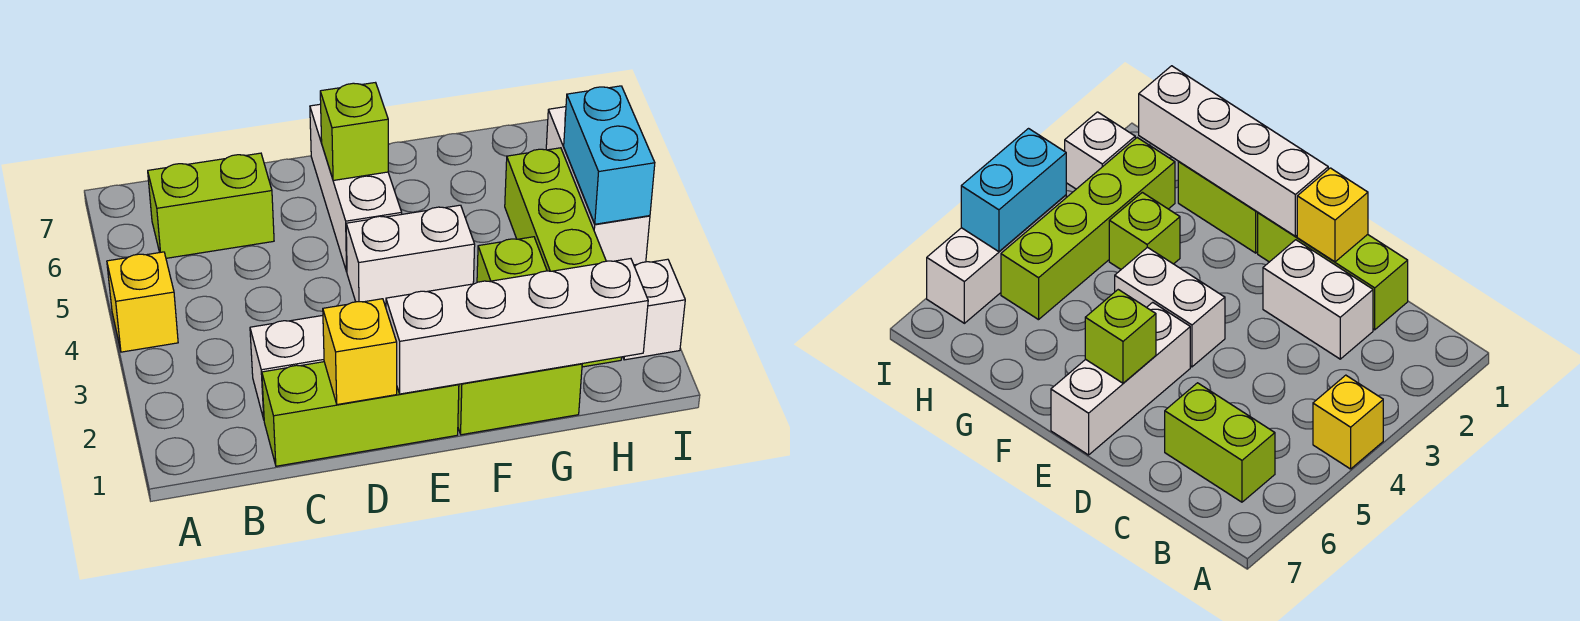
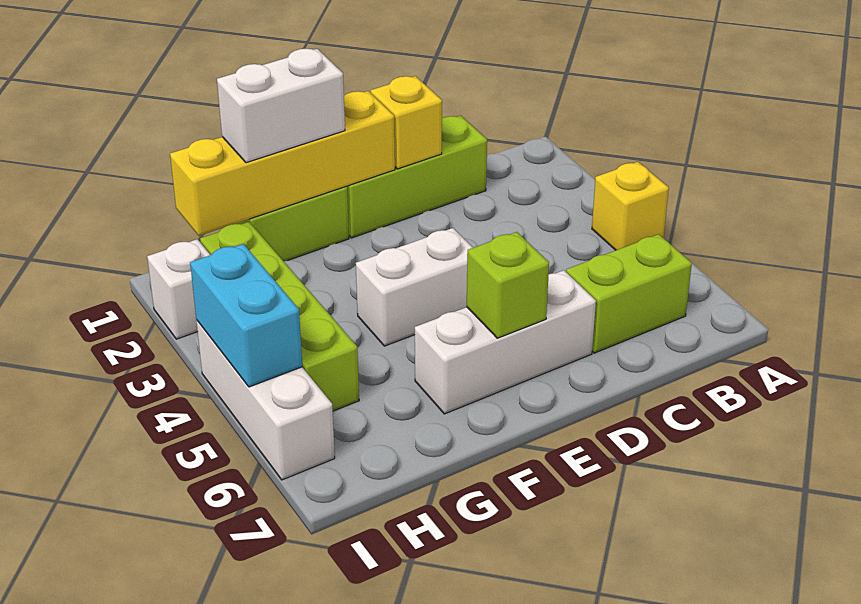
white brick C2:D2 level 1 -> white brick F1:G1 level 3
white brick E1:H1 level 2 -> yellow brick E1:H1 level 2
white brick E5:E7 level 1 -> white brick D6:F6 level 1
lime brick G3 level 1 -> none

